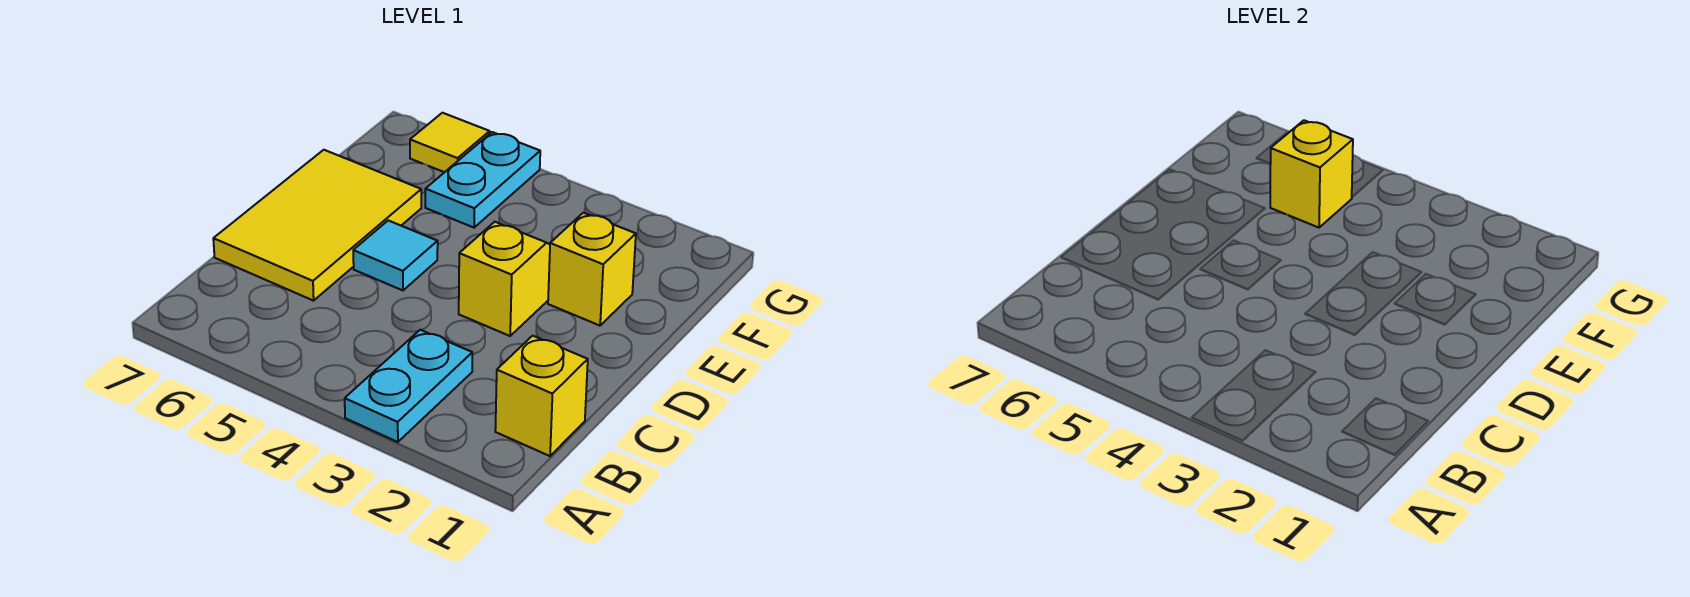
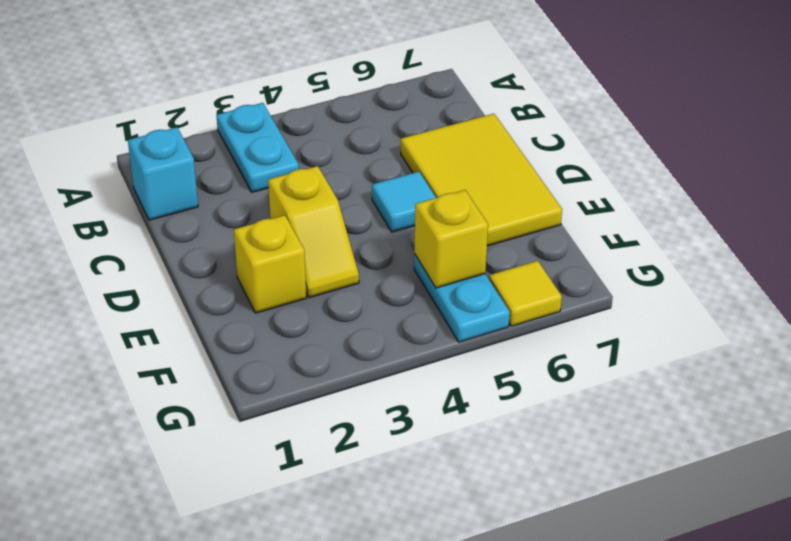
yellow brick B1 level 1 -> cyan brick B1 level 1

